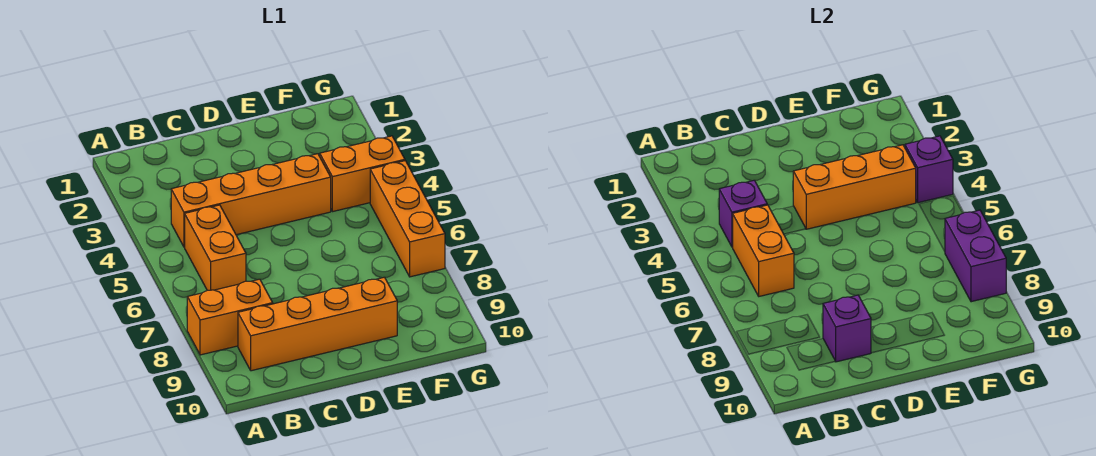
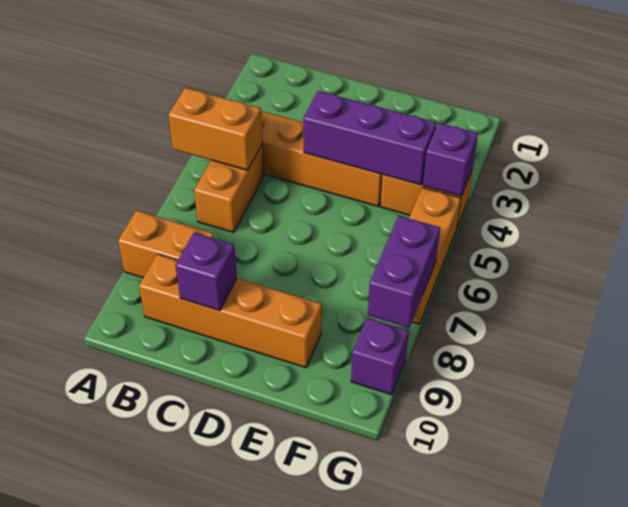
purple brick B4 level 2 -> purple brick G9 level 1
orange brick B5:B6 level 2 -> orange brick A5:B5 level 2
orange brick D4:F4 level 2 -> purple brick D4:F4 level 2

